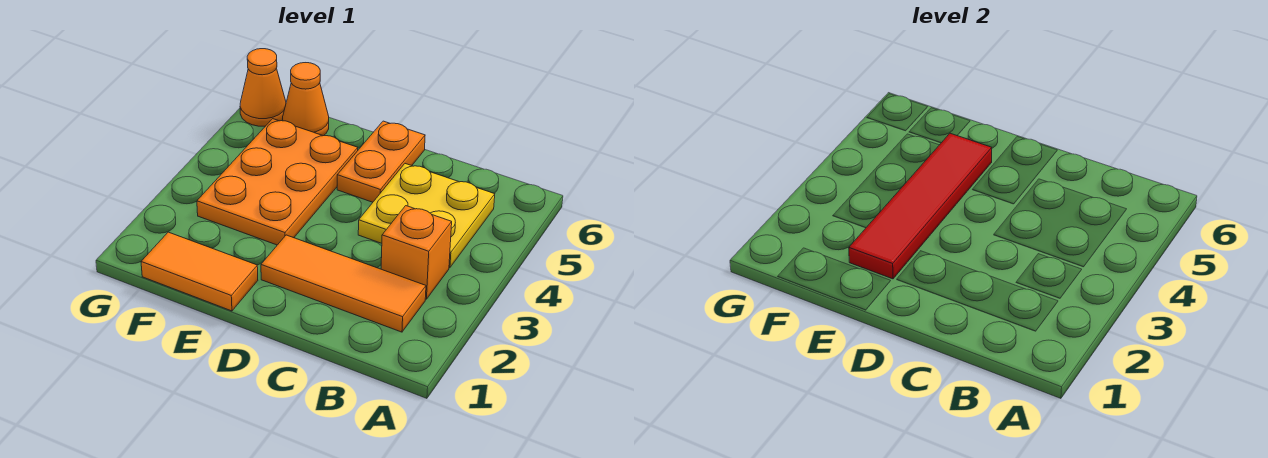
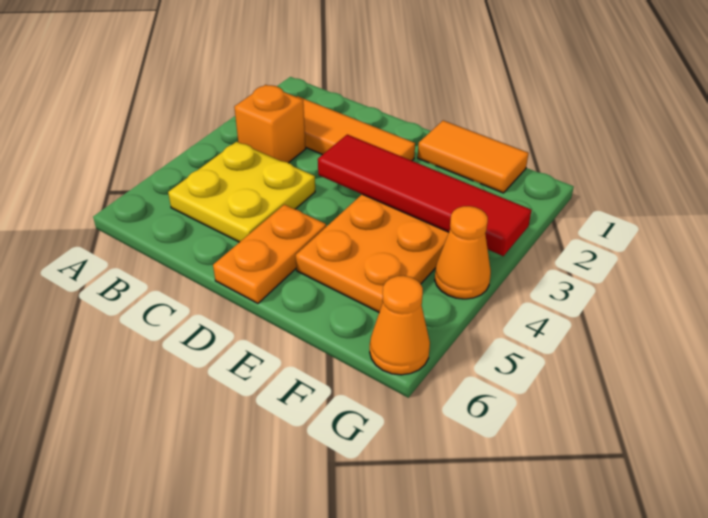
red tile E2:E5 level 2 -> red tile D3:G3 level 2
orange cone F6 level 1 -> orange cone G4 level 1

